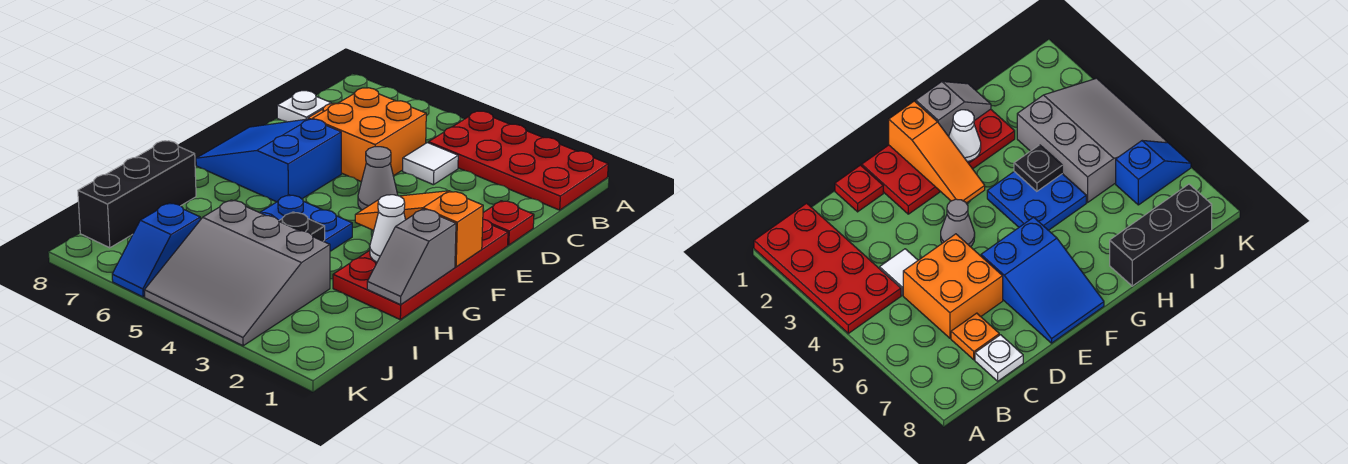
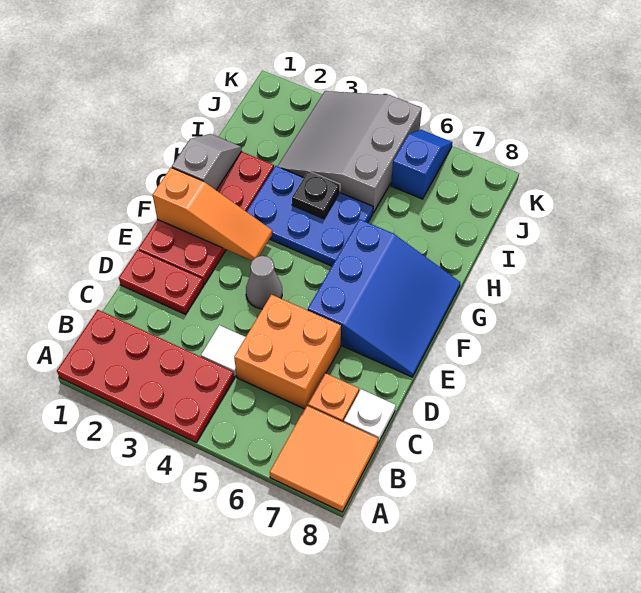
none -> orange tile A7:B8 level 1
red plate D1 level 1 -> red plate D1:D2 level 1
blue slope E6:F8 level 1 top 6 -> blue slope E6:G8 level 1 top 6
white cone G2 level 2 -> none
blue plate G4:H5 level 1 -> blue plate G3:H5 level 1
black brick H8:J8 level 1 -> none
grey slope I3:K5 level 1 top I -> grey slope I3:K5 level 1 top 5

